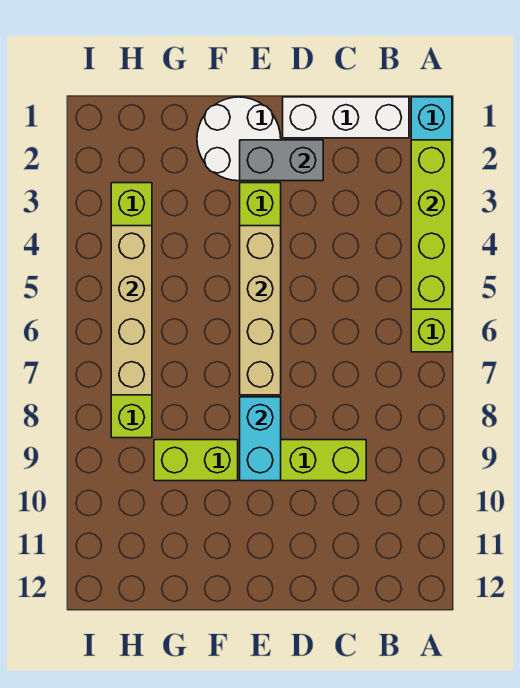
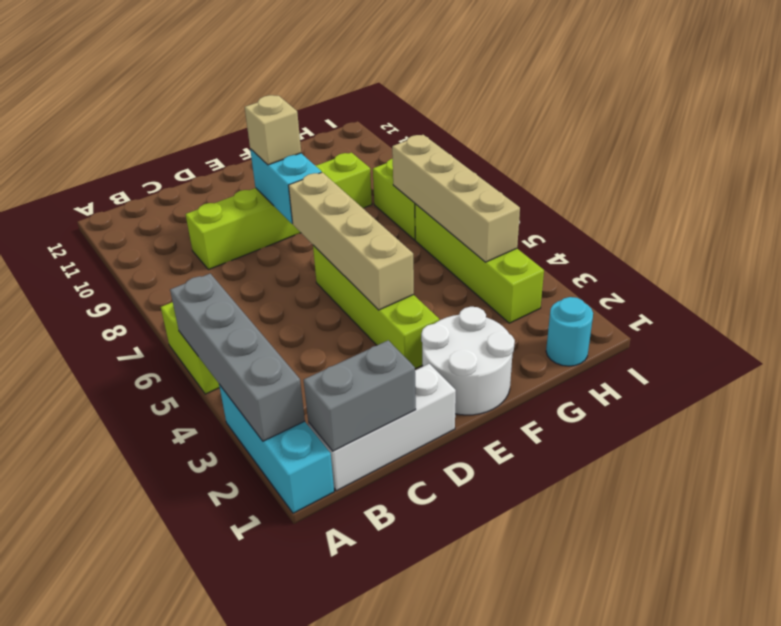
lime brick A2:A5 level 2 -> grey brick A2:A5 level 2
grey brick D2:E2 level 2 -> grey brick B1:C1 level 2
none -> tan brick E9 level 3
none -> cyan round brick H1 level 1

